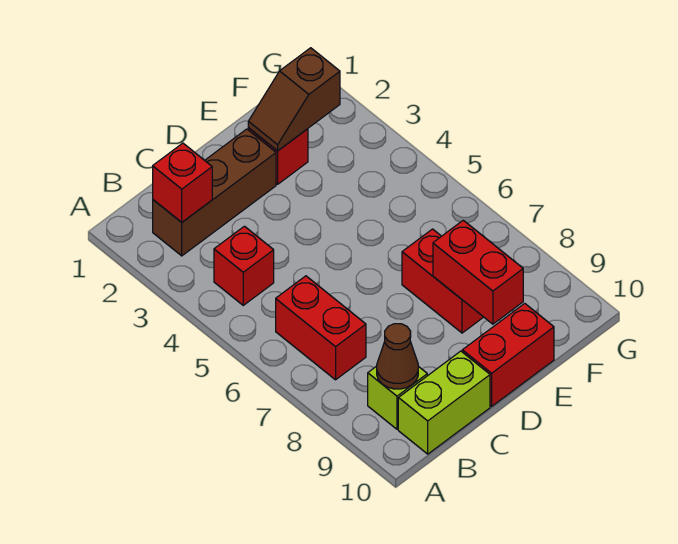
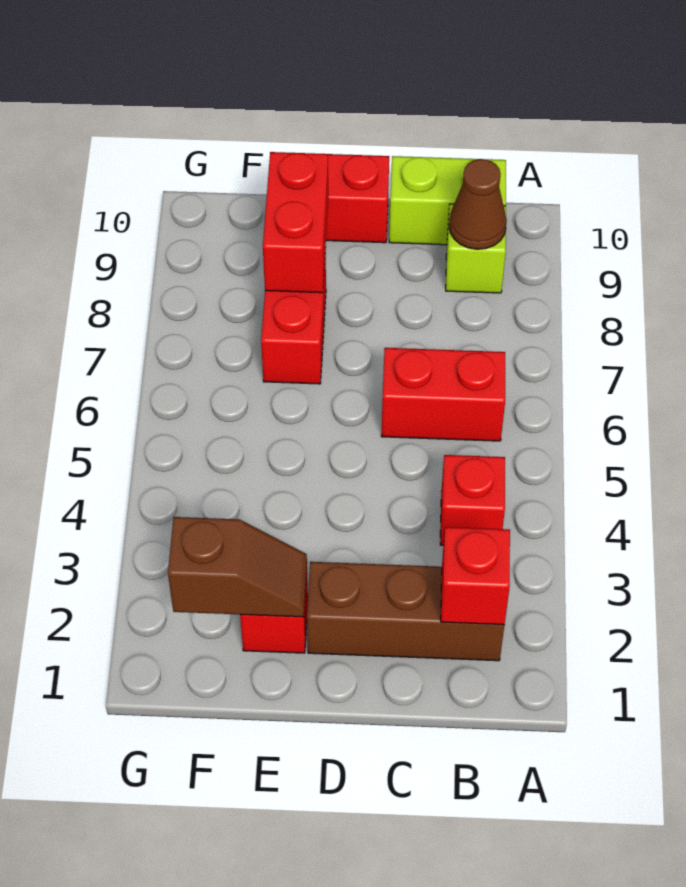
red brick B6:B7 level 1 -> red brick B6:C6 level 1

